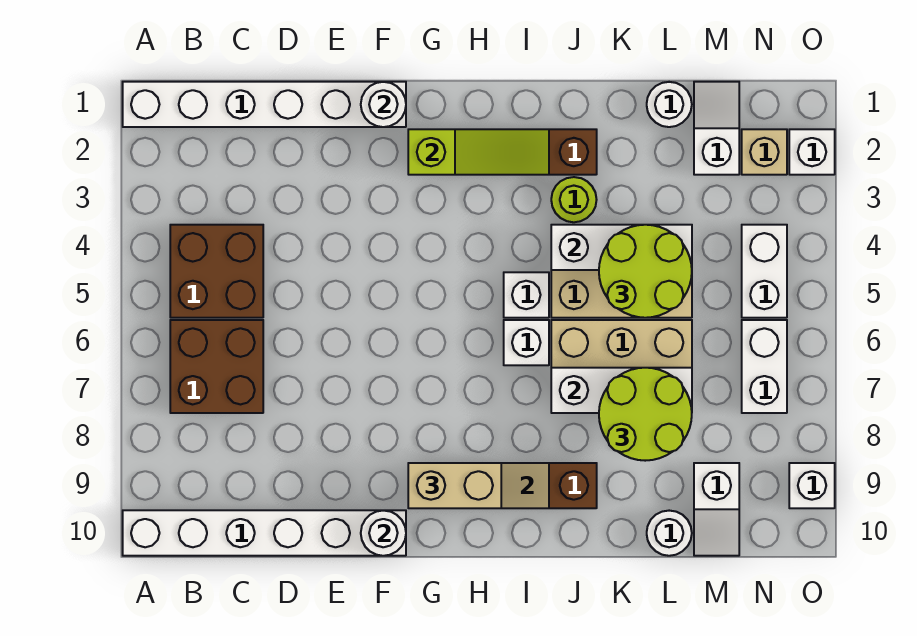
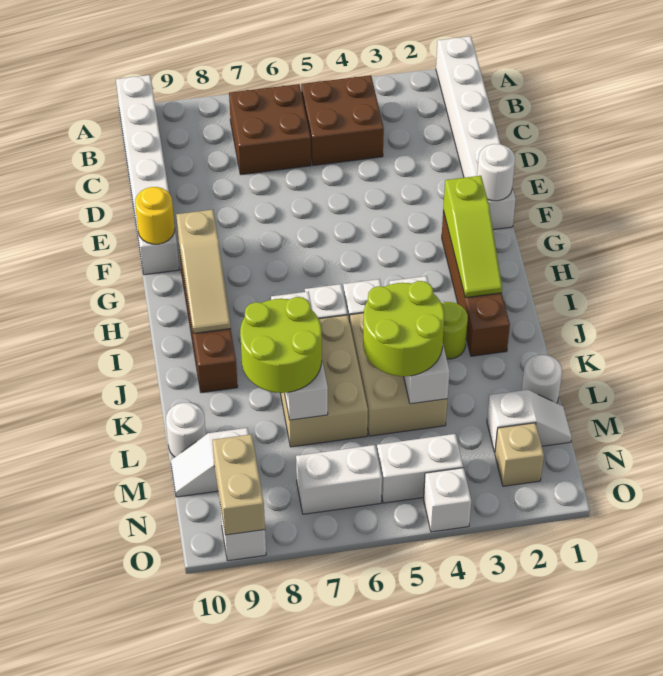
white round brick F10 level 2 -> yellow round brick F10 level 2
tan brick G9:H9 level 3 -> tan brick N9:O9 level 2
white brick O2 level 1 -> white brick O4 level 1

